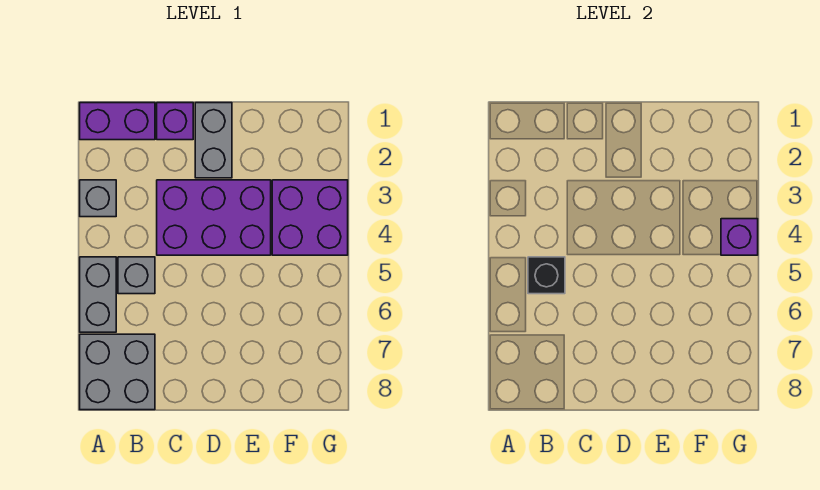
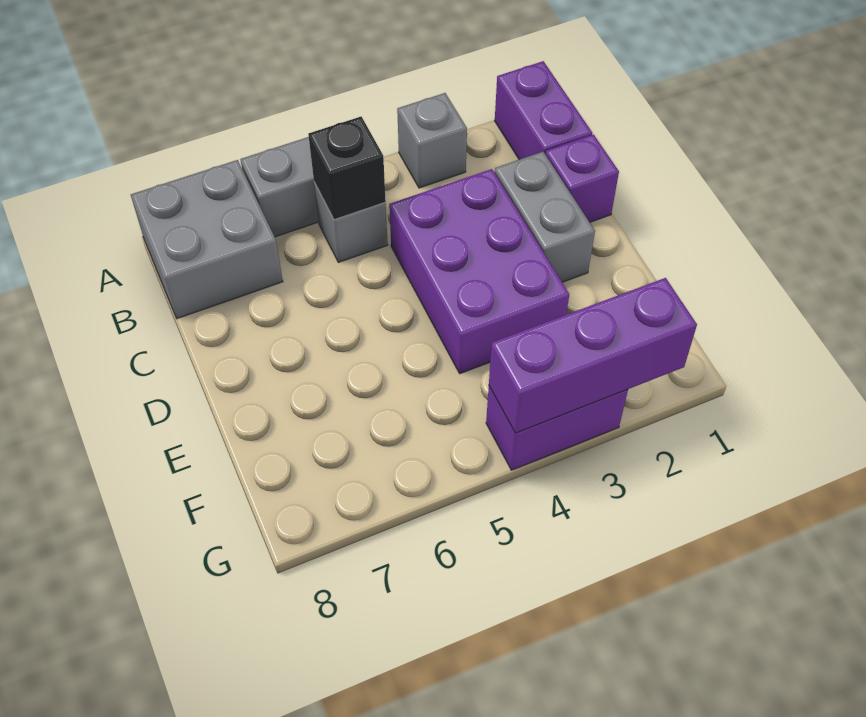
grey brick D1:D2 level 1 -> grey brick C2:D2 level 1
purple brick F3:G4 level 1 -> purple brick G3:G4 level 1
purple brick G4 level 2 -> purple brick G2:G4 level 2

